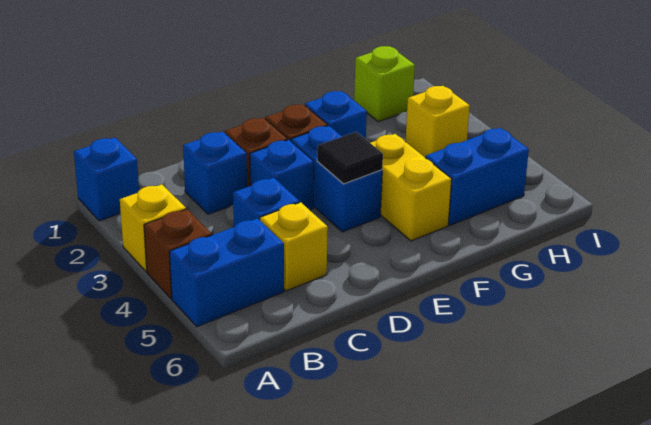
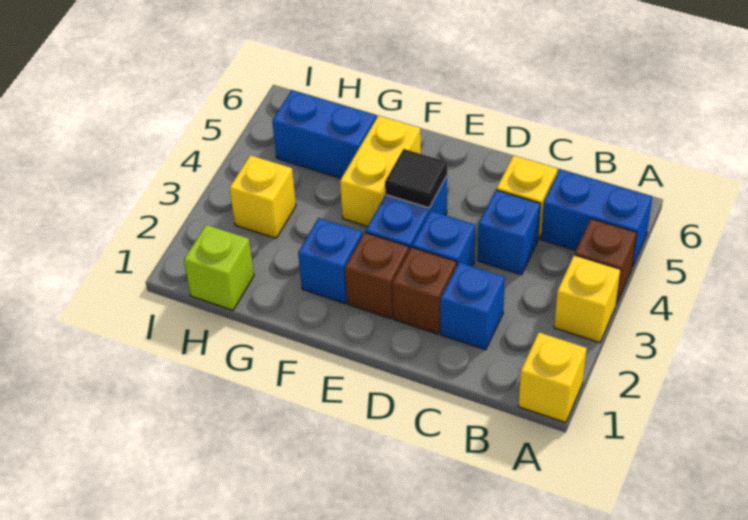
blue brick A1 level 1 -> yellow brick A1 level 1

